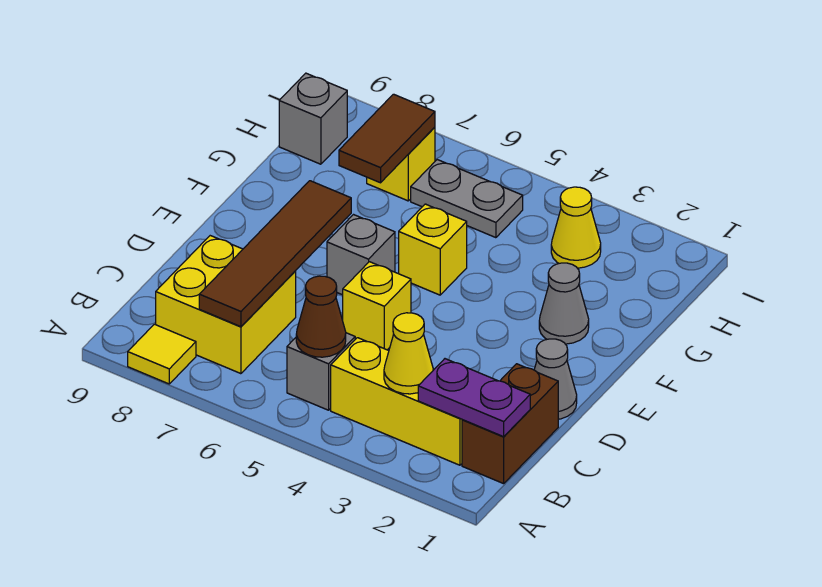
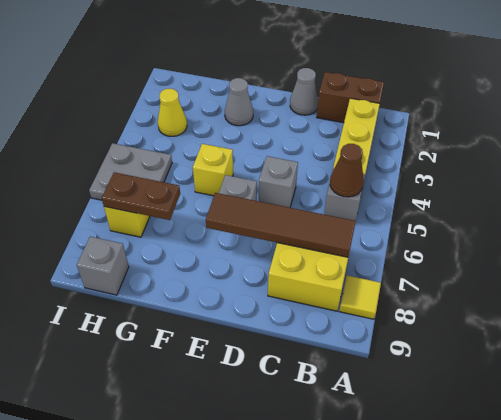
purple plate B1:B2 level 2 -> none
yellow cone B3 level 2 -> none
yellow brick D5 level 1 -> grey brick D5 level 1
brown tile G7:H7 level 2 -> brown plate G7:H7 level 2
grey plate H5:H6 level 1 -> grey plate H5:I6 level 1

